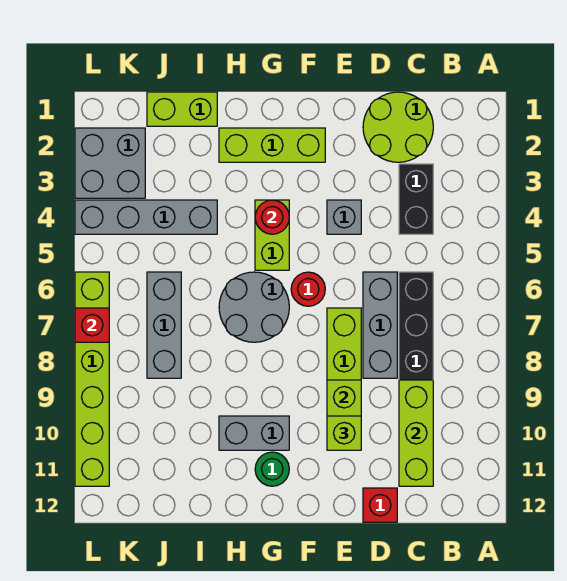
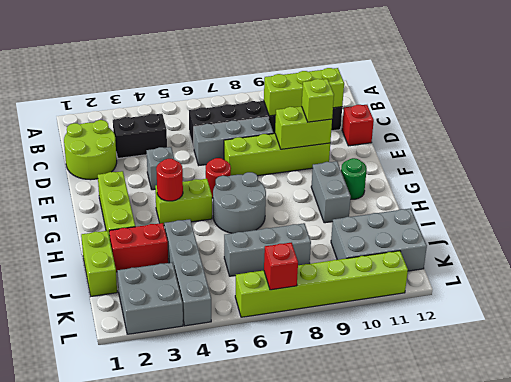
none -> red brick I2:I3 level 1
none -> grey brick J10:K12 level 1

